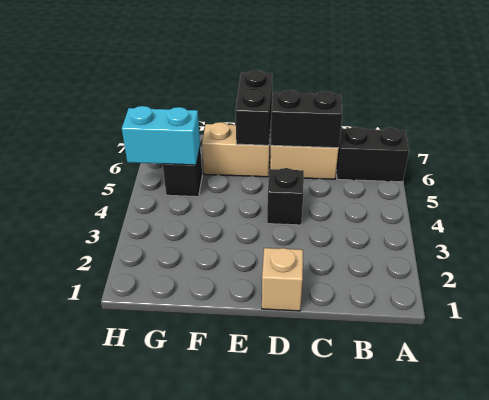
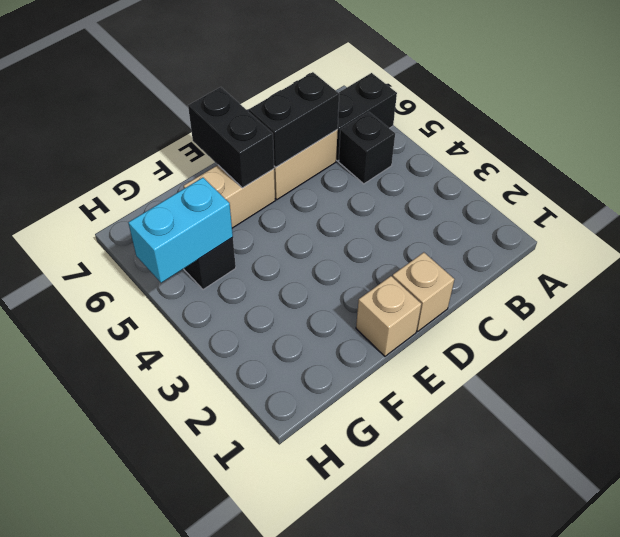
black brick D4 level 1 -> black brick B5 level 1
none -> tan brick E1 level 1

